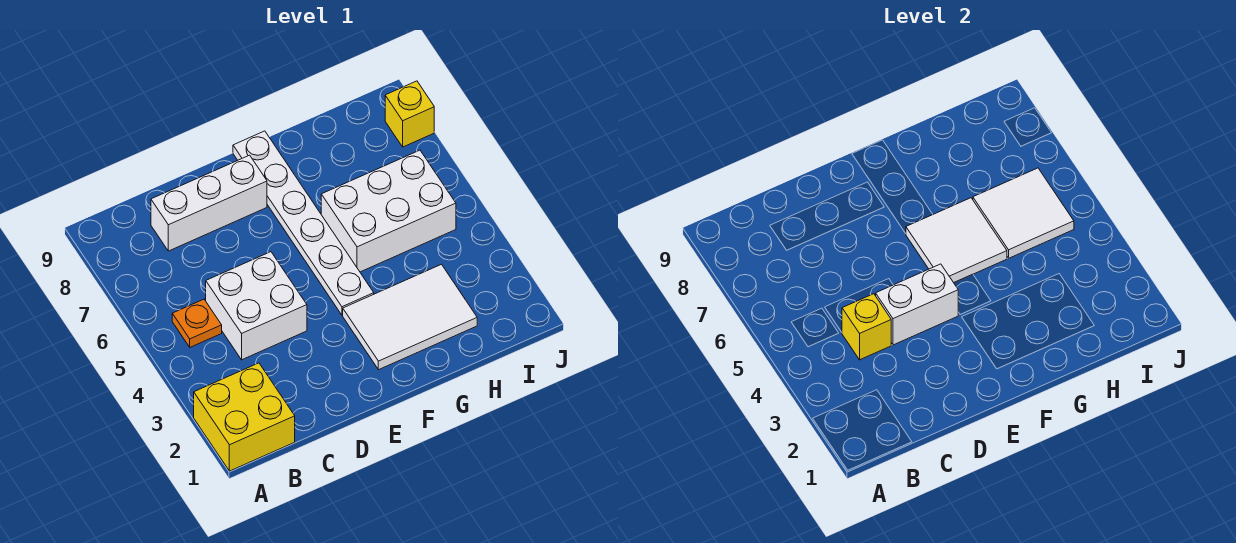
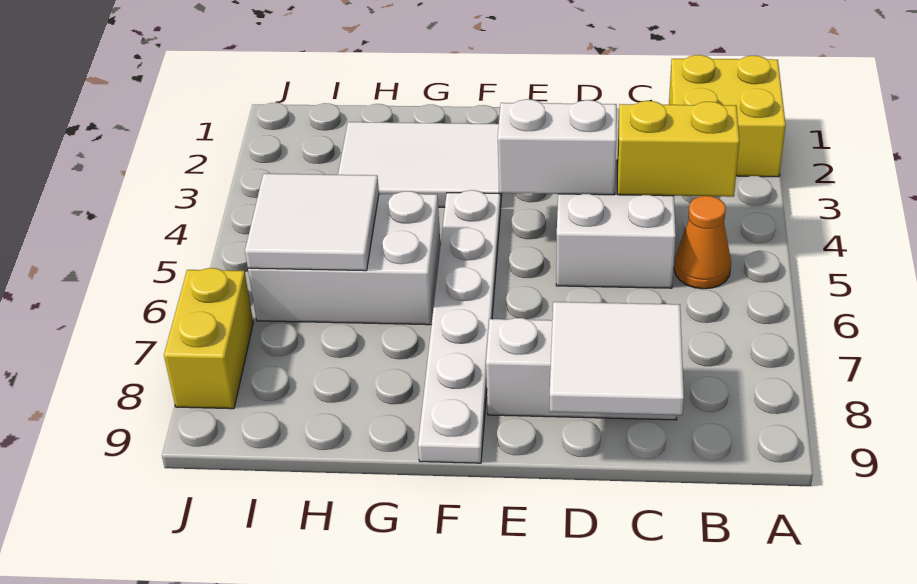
orange plate B5 level 1 -> orange cone B5 level 1
yellow brick C4 level 2 -> yellow brick B4:C4 level 2
white tile F5:G6 level 2 -> white tile C8:D9 level 2
yellow brick J8 level 1 -> yellow brick J7:J8 level 1

